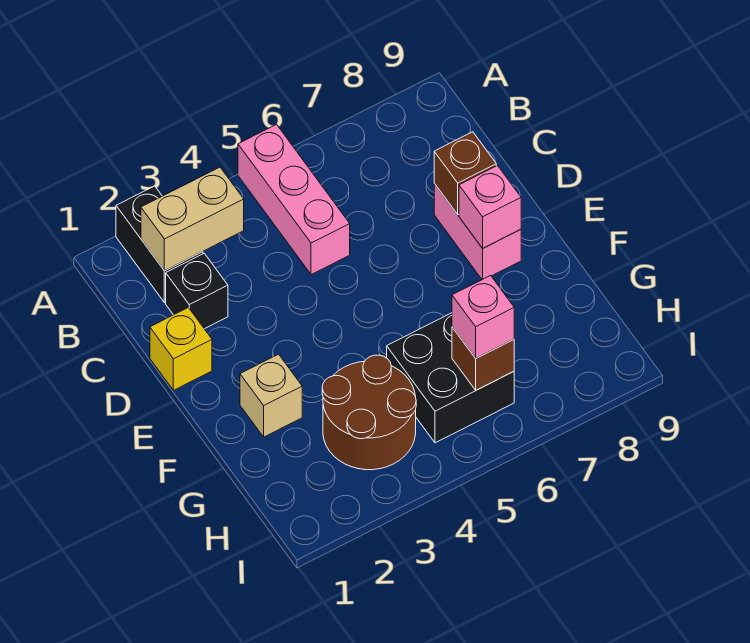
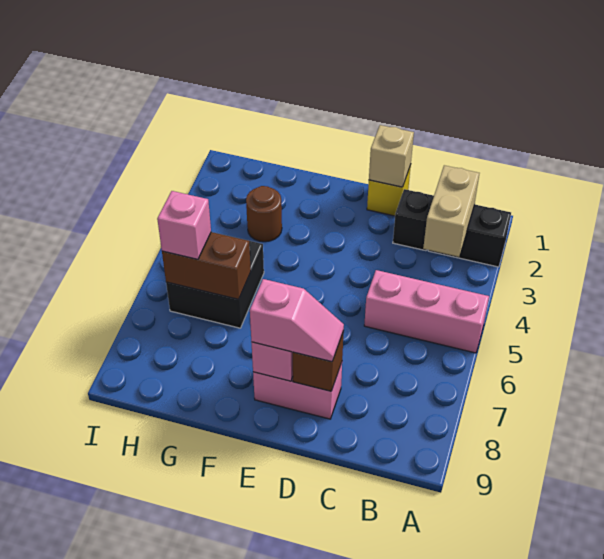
none -> pink slope D8:E8 level 3 top E
tan brick F2 level 1 -> tan brick D1 level 2
brown round brick G3:H4 level 1 -> brown round brick G3 level 1
brown brick H6 level 2 -> brown brick G6:H6 level 2

